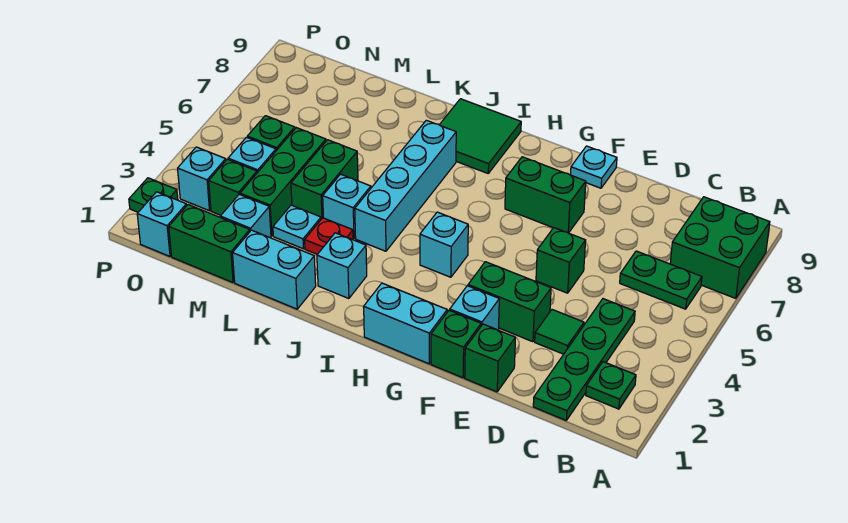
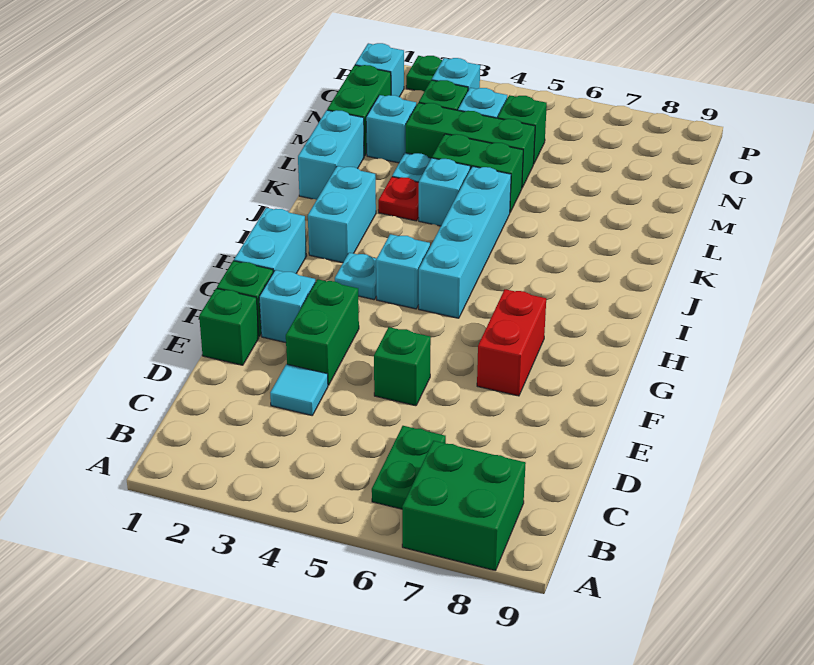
green plate B2 level 1 -> none
green plate C1:C4 level 1 -> none
green tile D3 level 1 -> cyan tile D3 level 1
green brick F7:G7 level 1 -> red brick F7:G7 level 1
cyan plate F9 level 1 -> cyan plate H3 level 1
green tile I8:J9 level 1 -> none
cyan brick J2 level 1 -> cyan brick I2:J2 level 1
cyan brick J4:J7 level 1 -> cyan brick H5:K5 level 1

